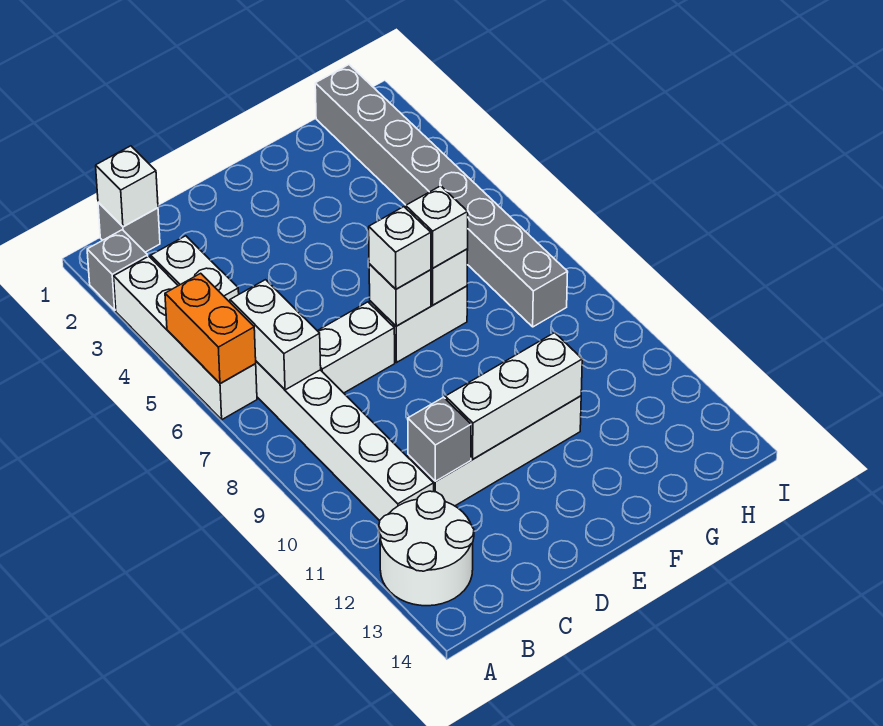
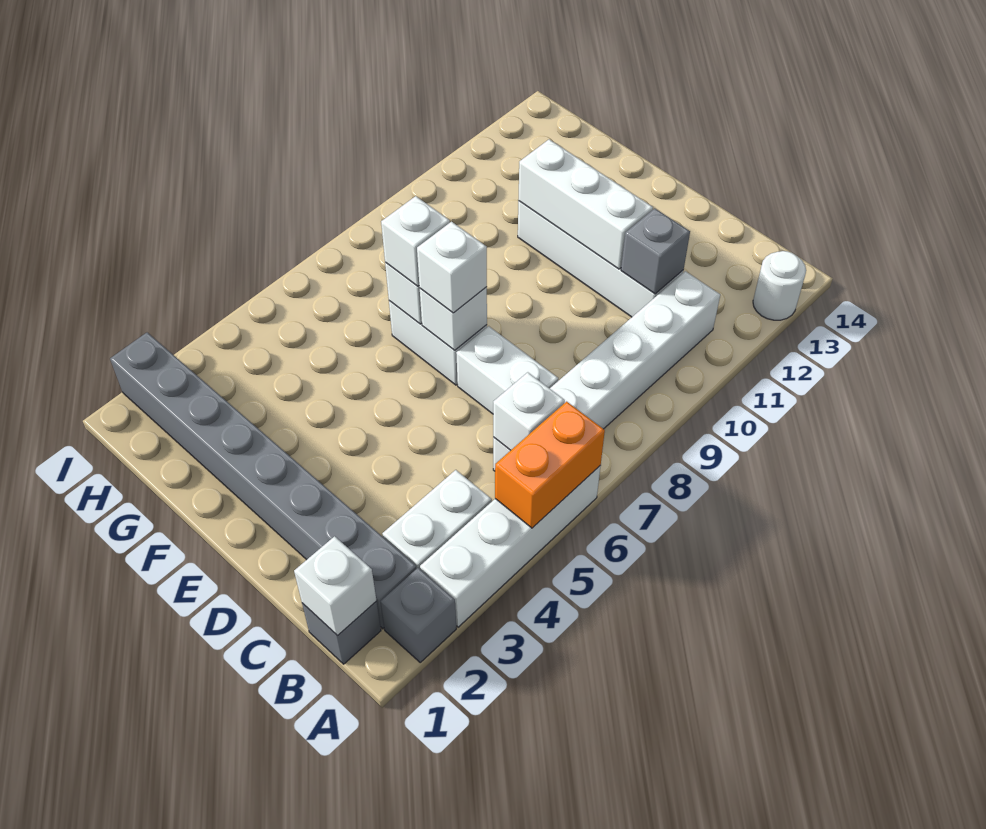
white round brick A12:B13 level 1 -> white round brick A13 level 1
white brick B6:B7 level 2 -> white brick B6 level 2
grey brick H1:H8 level 1 -> grey brick B2:I2 level 1

